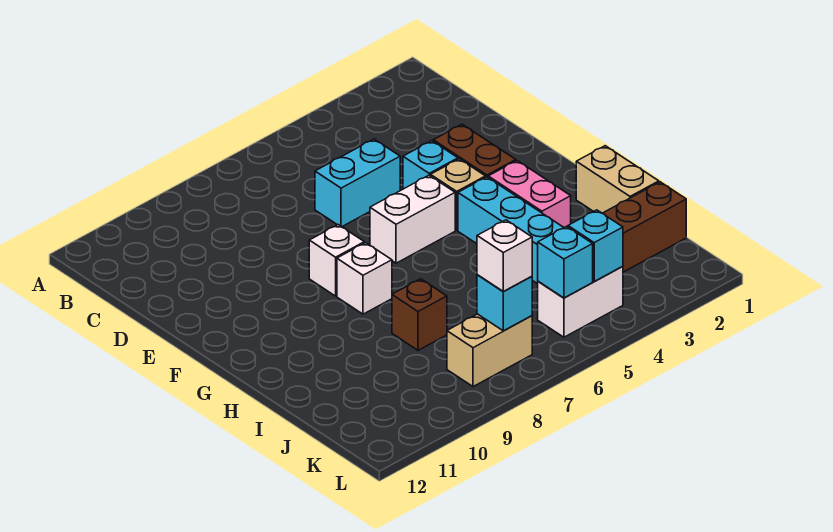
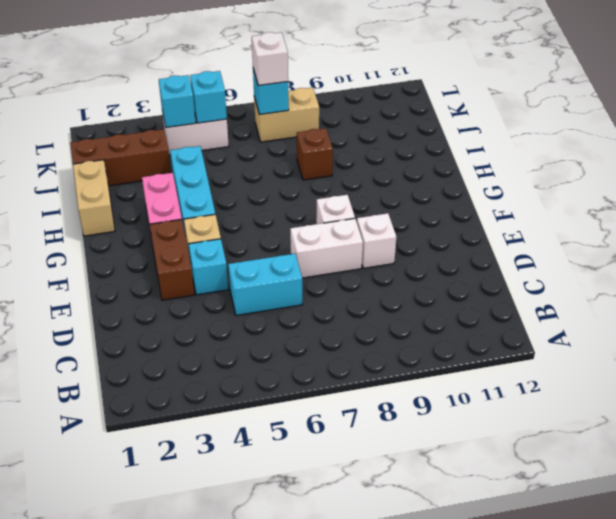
white brick F5:F6 level 1 -> white brick E7:E8 level 1
white brick G8 level 1 -> white brick E9 level 1

